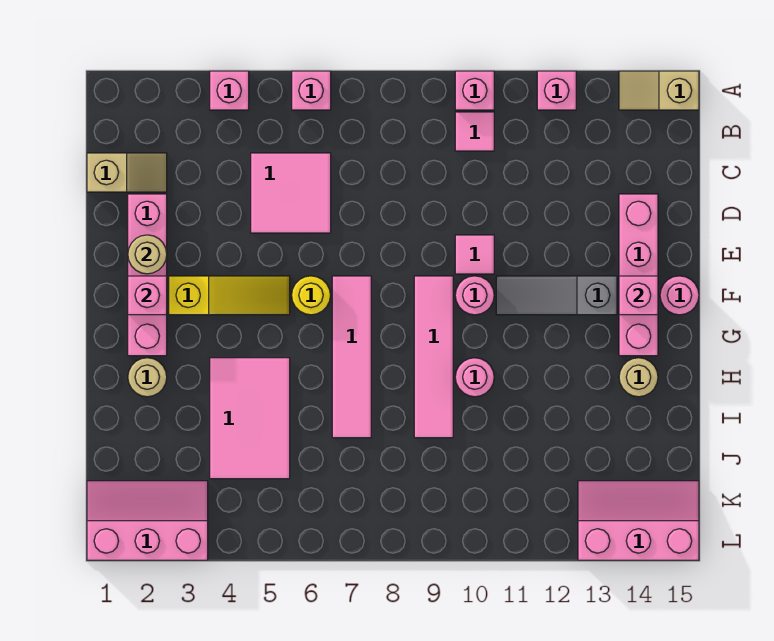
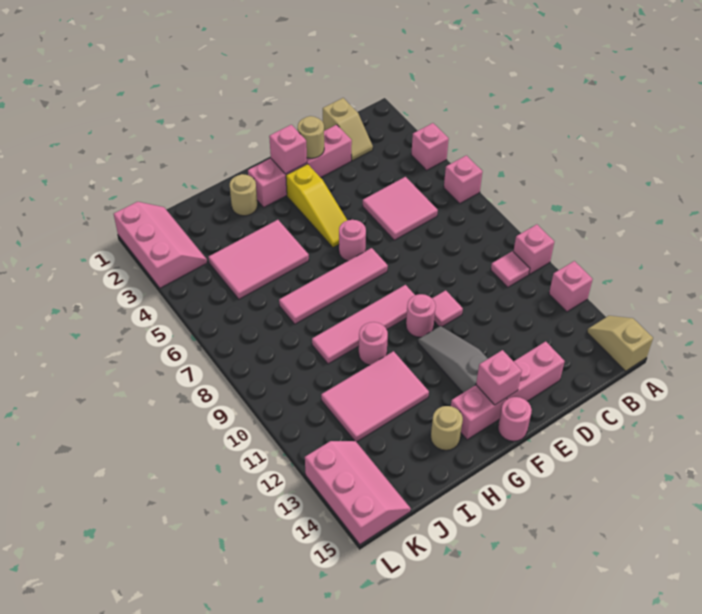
yellow round brick F6 level 1 -> pink round brick F6 level 1
none -> pink tile H11:J12 level 1

